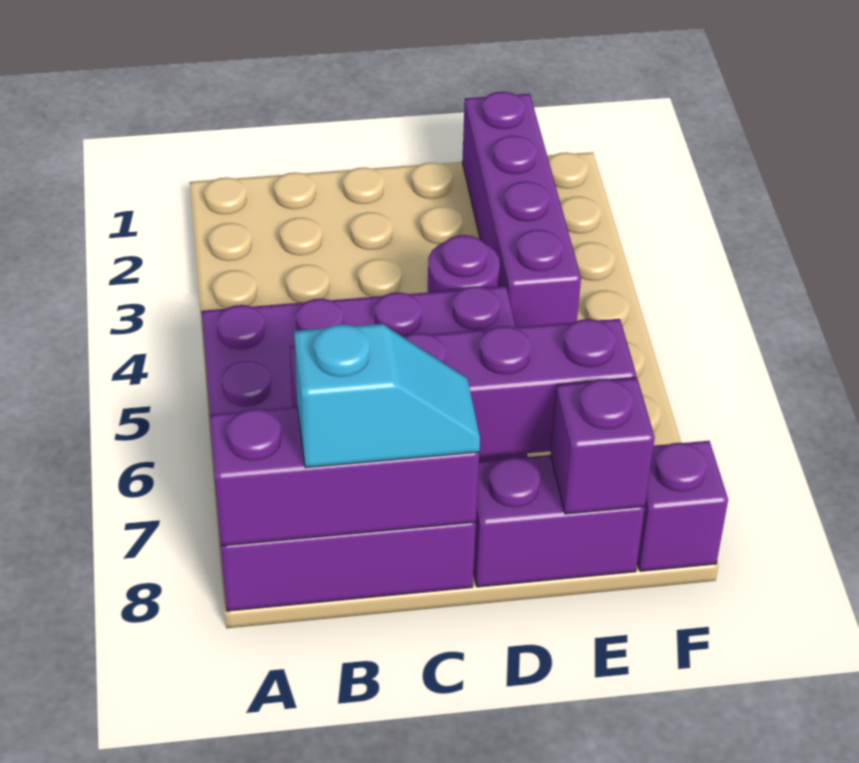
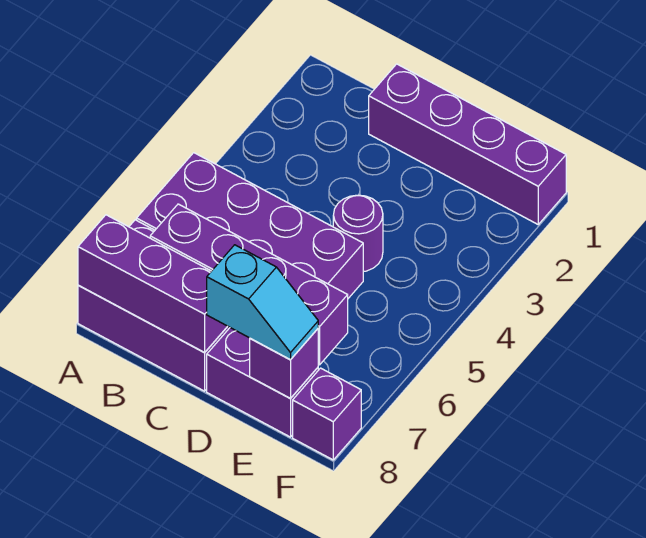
cyan slope B8:C8 level 3 top B -> cyan slope D8:E8 level 3 top D
purple brick E1:E4 level 1 -> purple brick C1:F1 level 1

